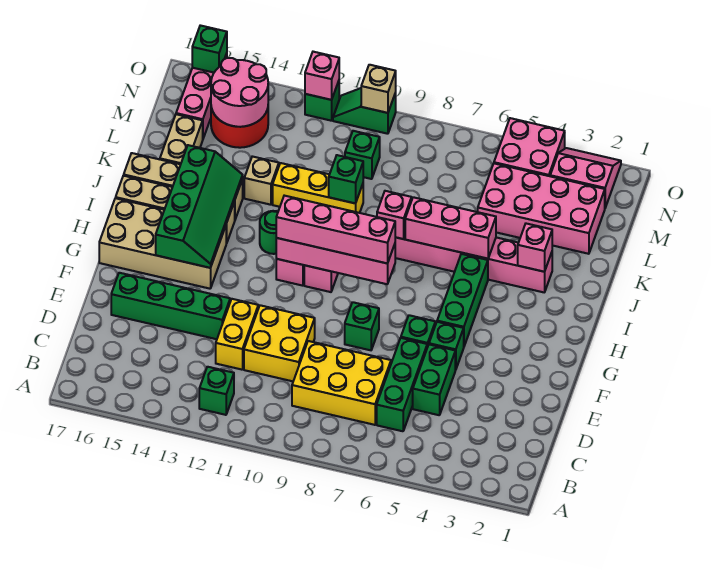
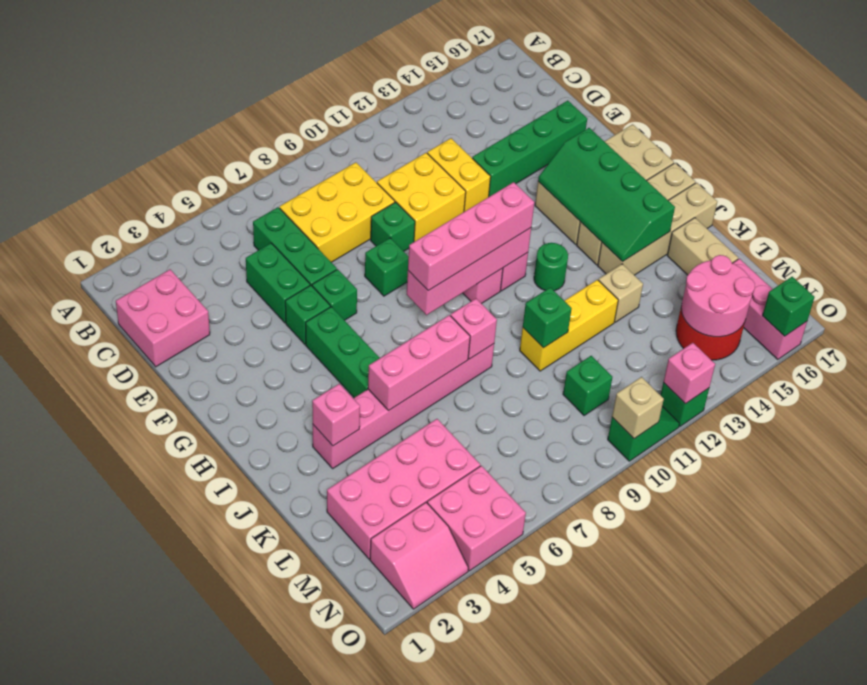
green brick B12 level 1 -> green brick E9 level 1
none -> pink brick C1:D2 level 1

